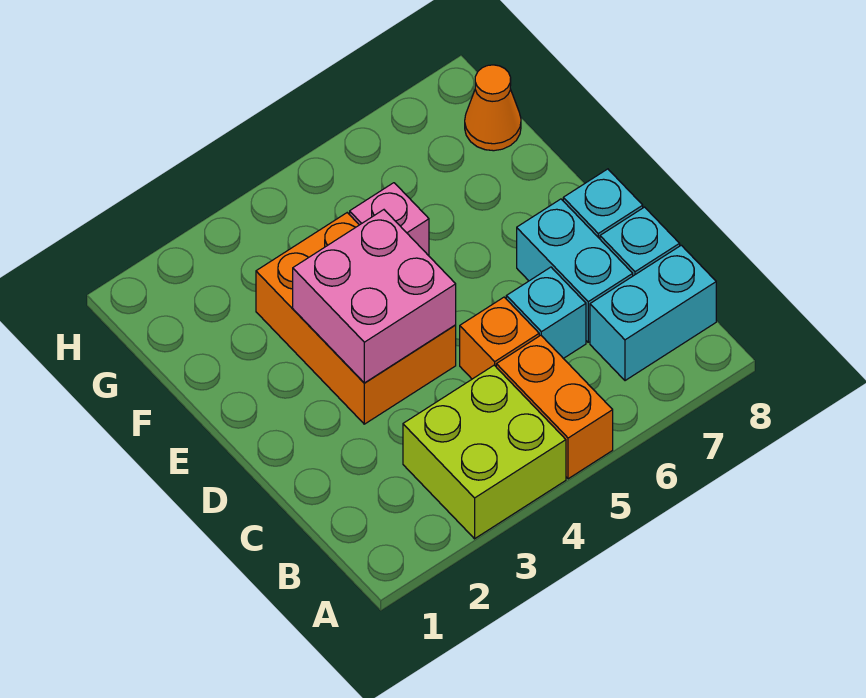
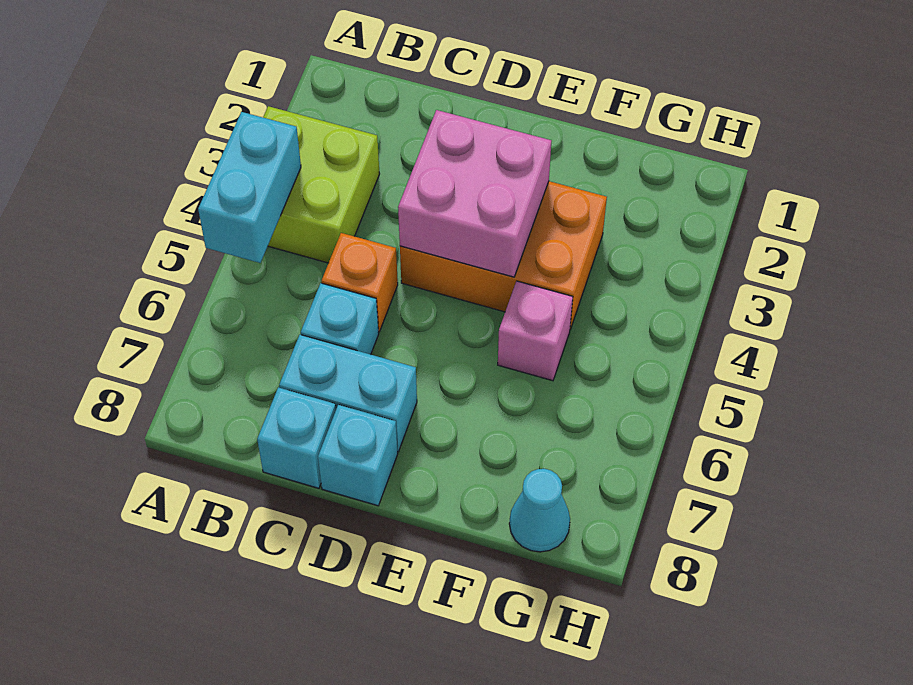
orange brick A5:B5 level 1 -> none
cyan brick B7:B8 level 1 -> cyan brick A4:A5 level 2
orange cone G8 level 1 -> cyan cone G8 level 1

